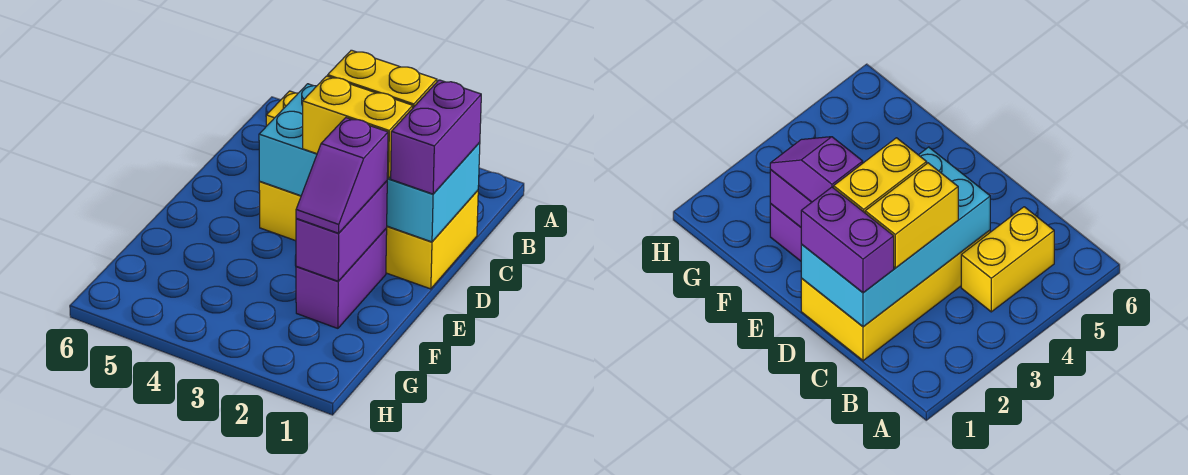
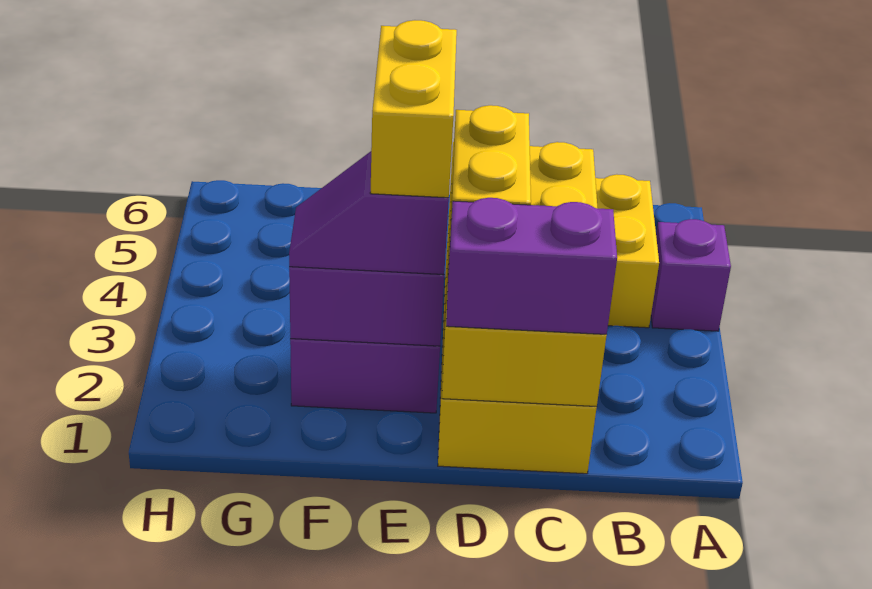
none -> purple brick A4 level 1
cyan brick C1:D4 level 2 -> yellow brick C1:D4 level 2
yellow brick C2:C3 level 3 -> yellow brick E2:E3 level 4

